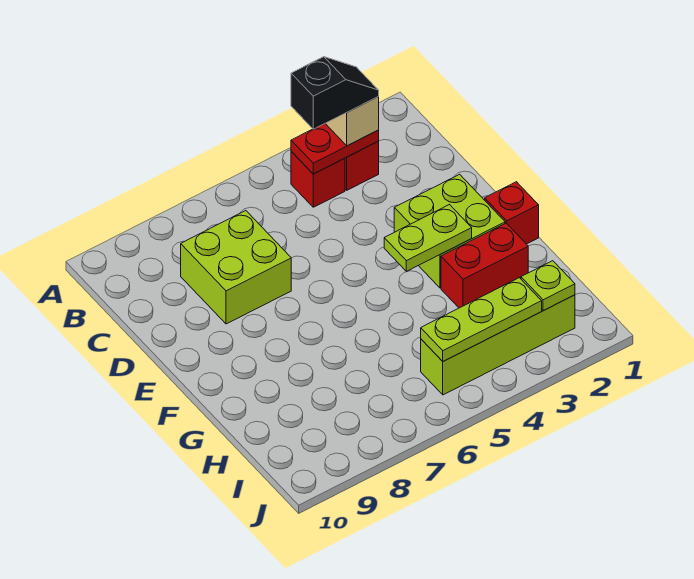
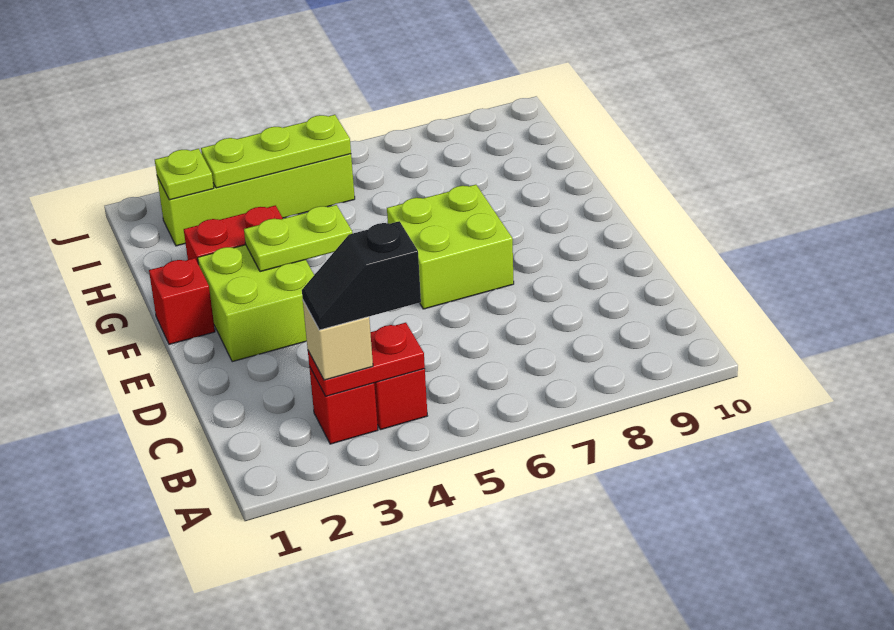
lime brick C7:D8 level 1 -> lime brick E6:F7 level 1

